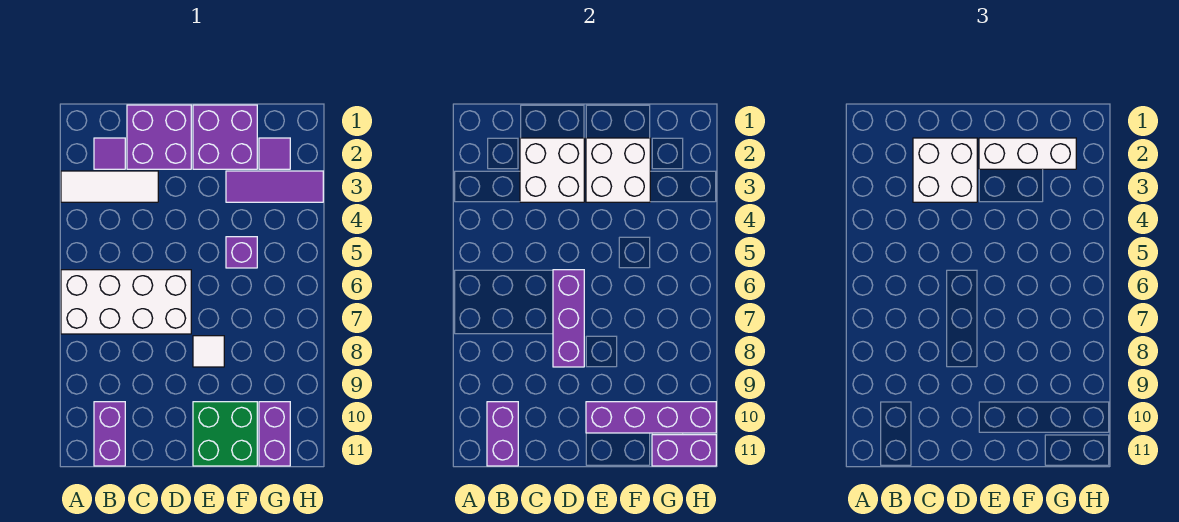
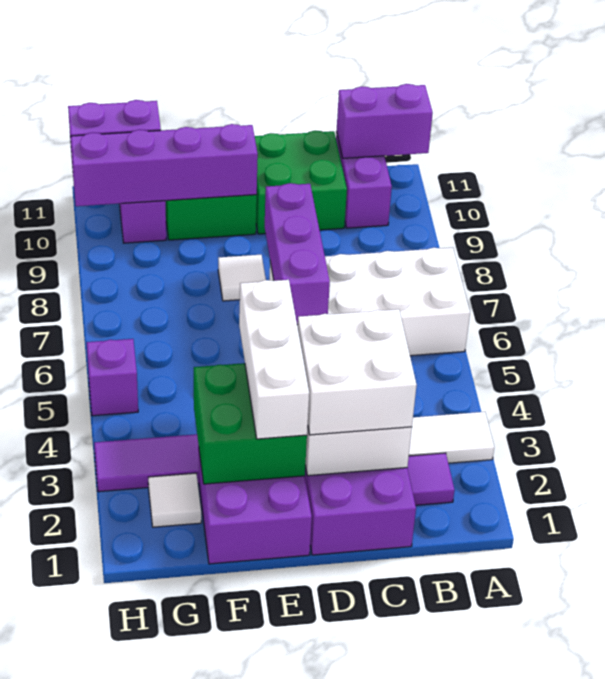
purple brick B10:B11 level 2 -> purple brick A11:B11 level 2
none -> green brick C10:D11 level 1
white brick E2:F3 level 2 -> green brick E2:F3 level 2
white brick E2:G2 level 3 -> white brick E2:E4 level 3
purple brick F5 level 1 -> purple brick H5 level 1
purple tile G2 level 1 -> white tile G2 level 1

